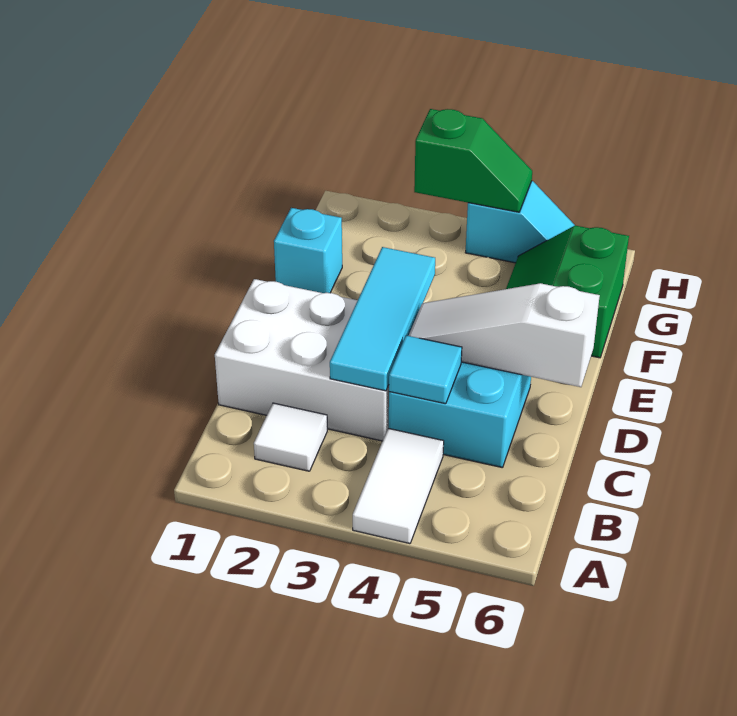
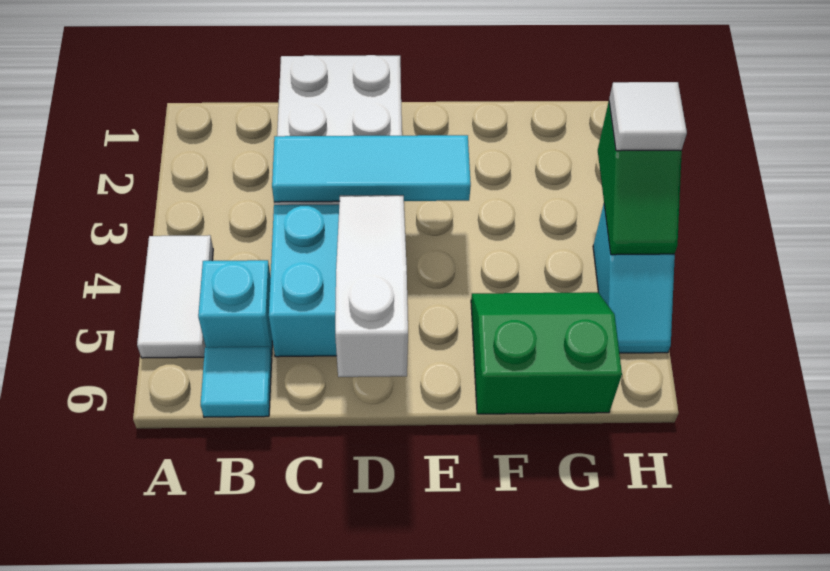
white tile A4:B4 level 1 -> white tile A4:A5 level 1
white tile B2 level 1 -> white tile H3 level 3
cyan tile C4 level 2 -> cyan tile B6 level 1
cyan brick F1 level 1 -> cyan brick B5 level 1

